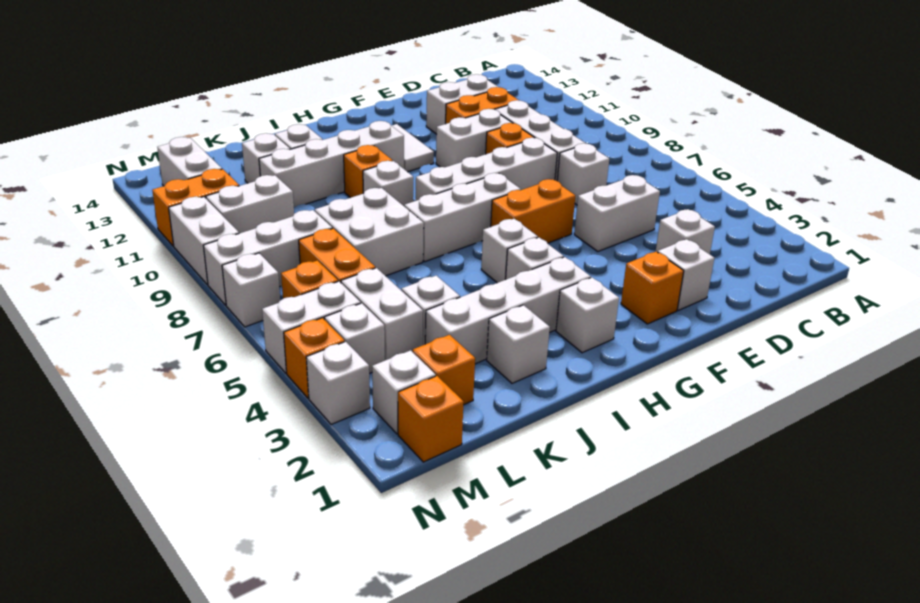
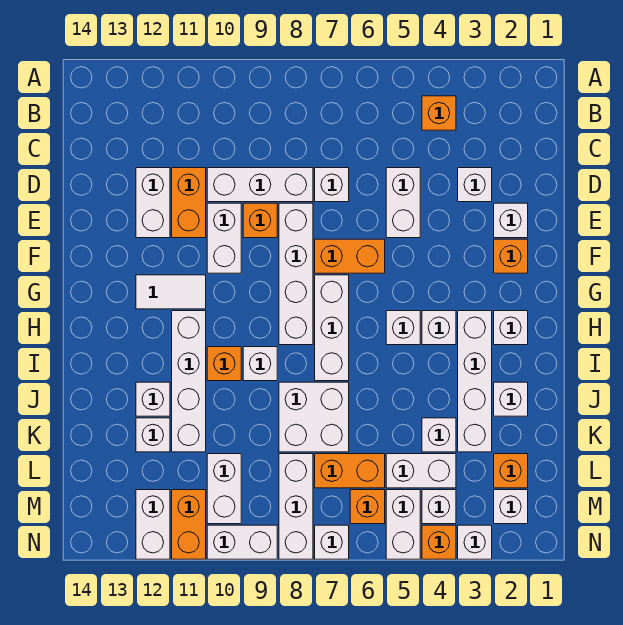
orange brick F6:G6 level 1 -> orange brick F6:F7 level 1
orange brick M1 level 1 -> orange brick B4 level 1
white brick M12:M13 level 1 -> white brick M12:N12 level 1

